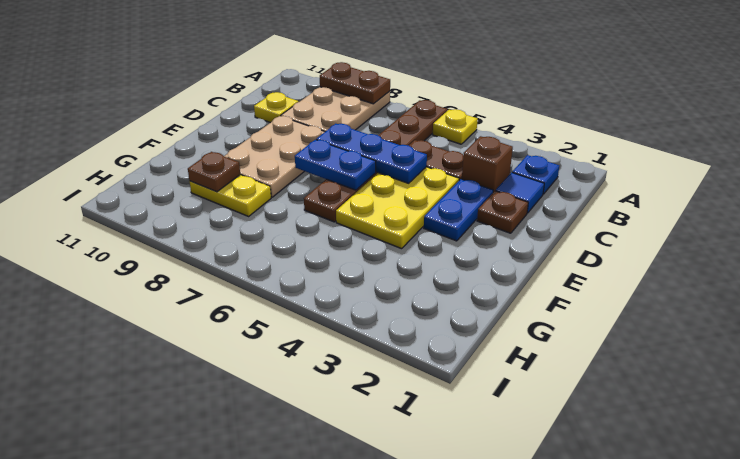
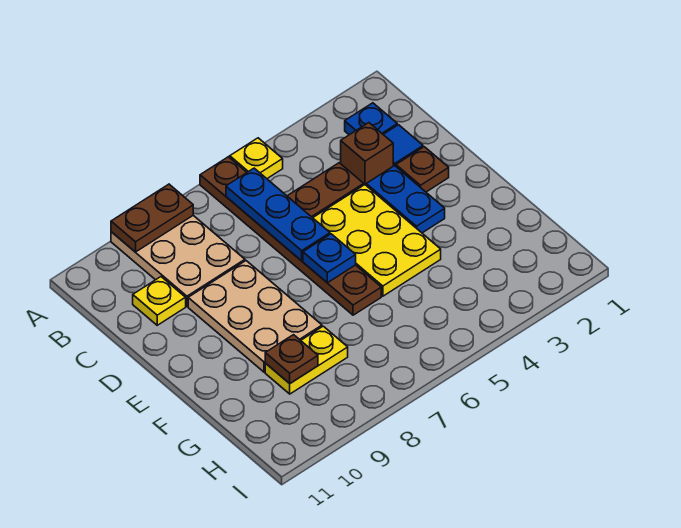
blue plate D5:D7 level 2 -> blue plate B6:D6 level 2
blue plate E6:E7 level 2 -> blue plate E6 level 2

